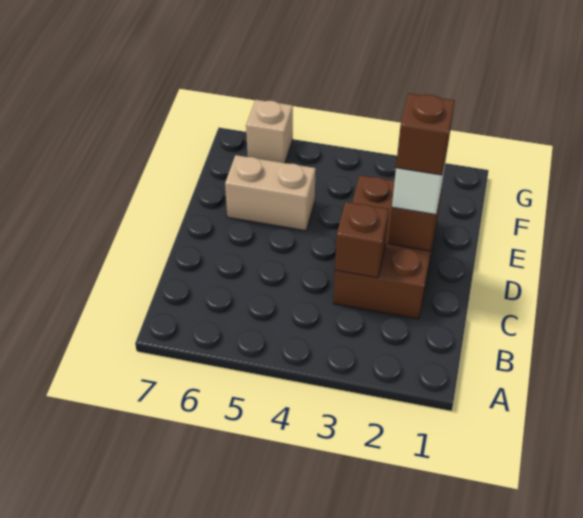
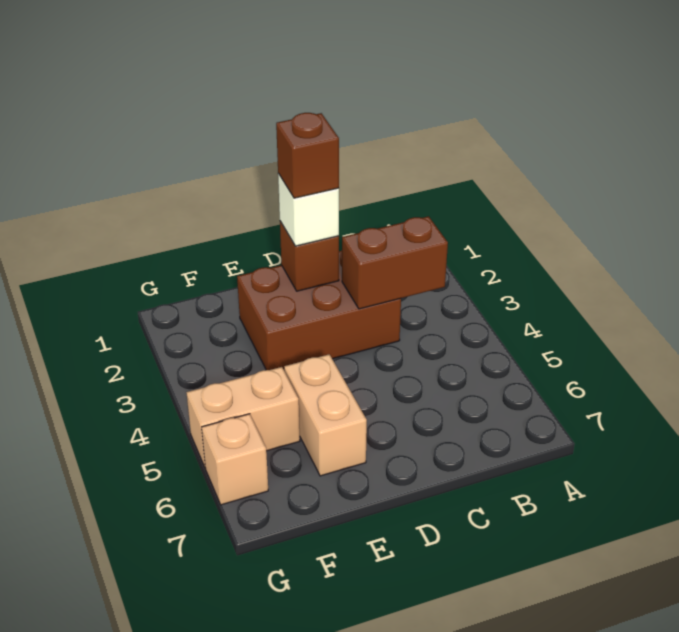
brown brick C3 level 2 -> brown brick B3:C3 level 2
none -> tan brick F5:G5 level 1

